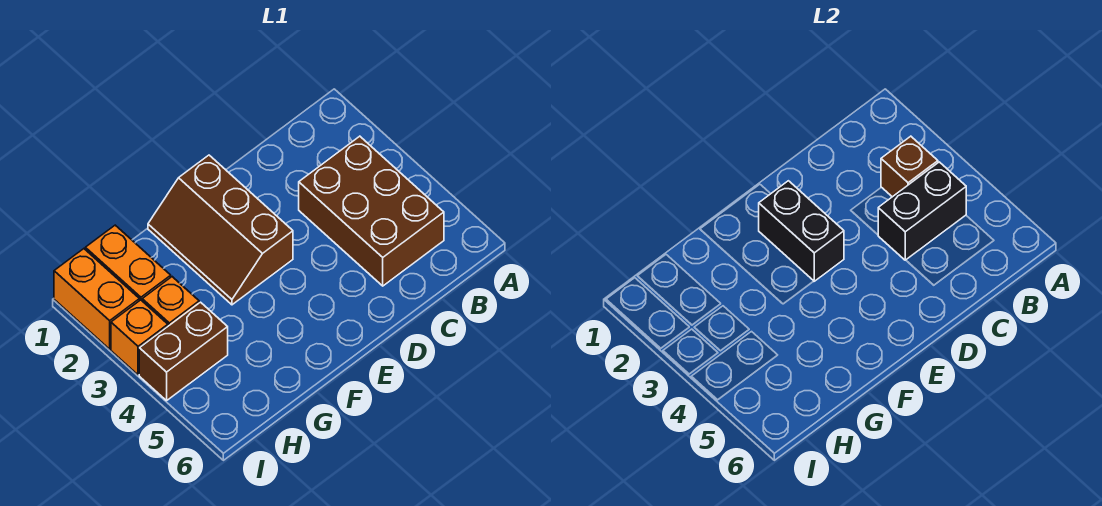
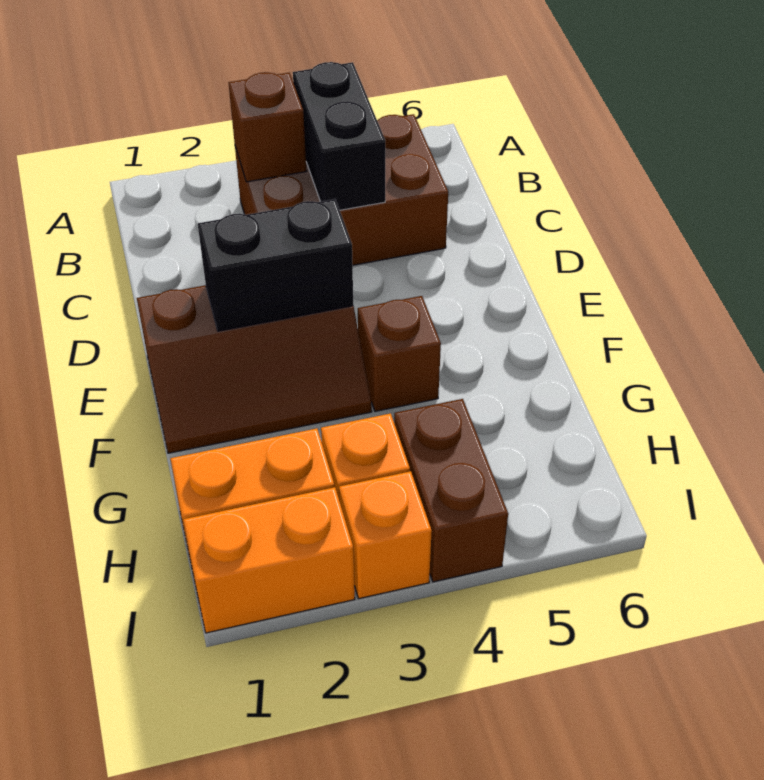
none -> brown brick F4 level 1

